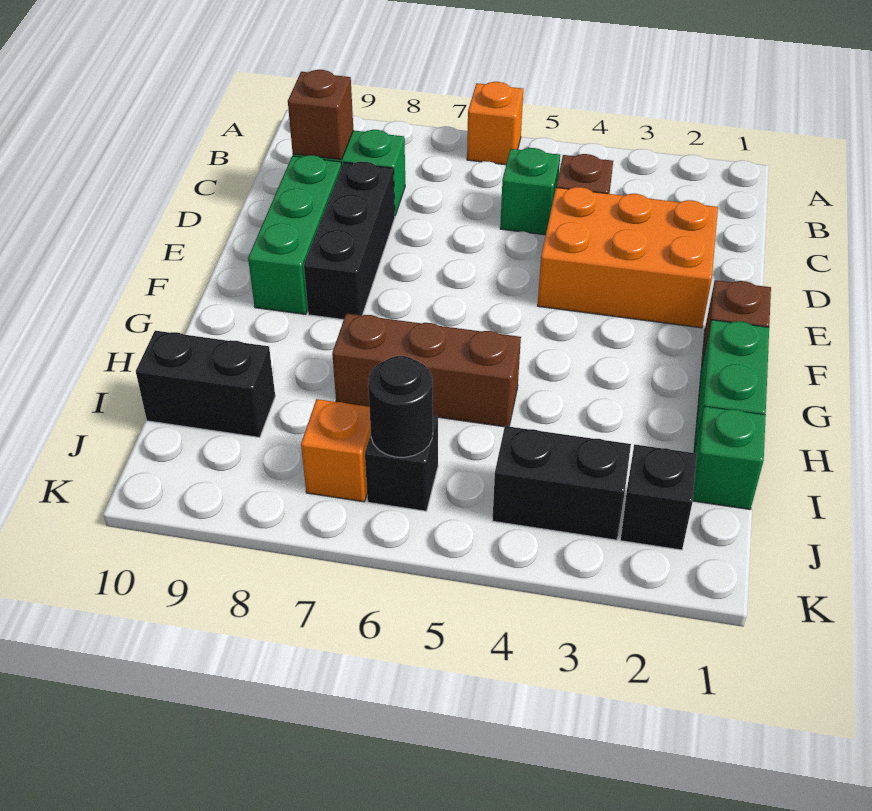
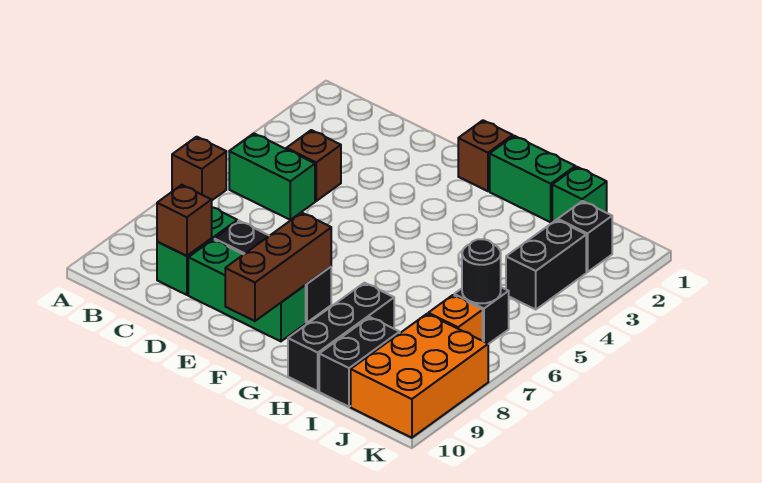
orange brick A6 level 1 -> brown brick A6 level 1
green brick C5 level 1 -> green brick B5:C5 level 1
orange brick D2:E4 level 1 -> orange brick J8:K10 level 1
brown brick H5:H7 level 1 -> brown brick F8:F10 level 2
none -> black brick H8:H10 level 1

